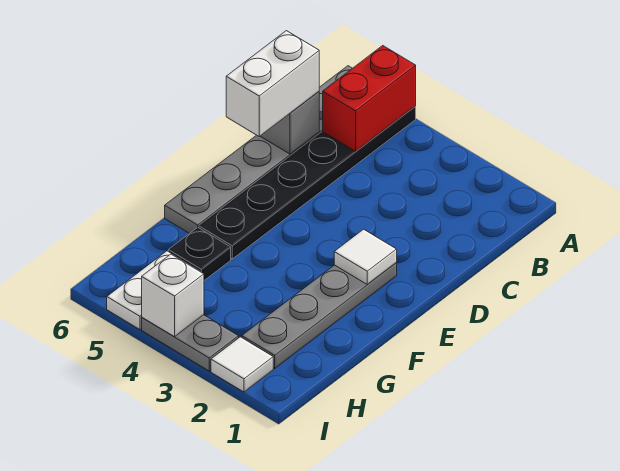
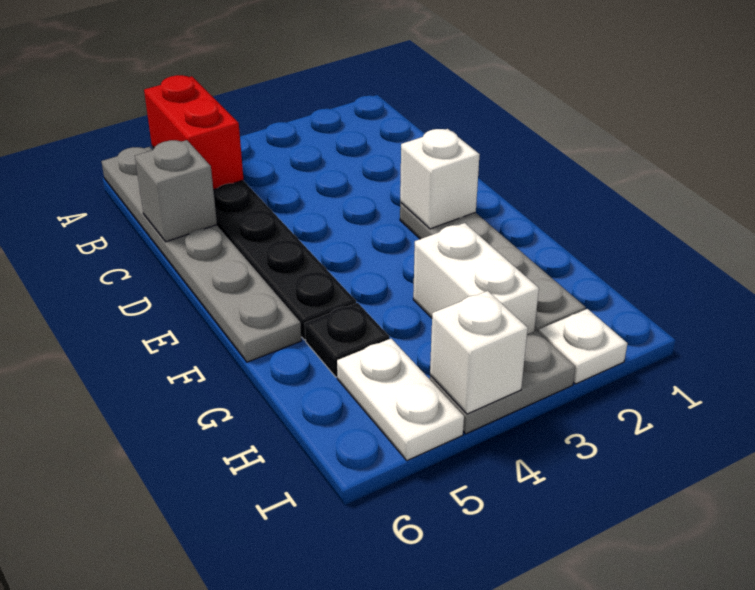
white brick C6:D6 level 3 -> white brick G3:H3 level 1
white tile E2 level 2 -> white brick E2 level 2
white tile I2 level 1 -> white plate I2 level 1

